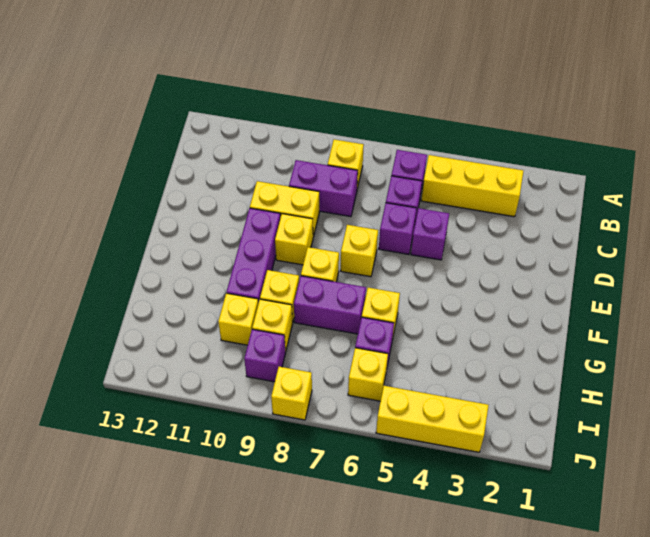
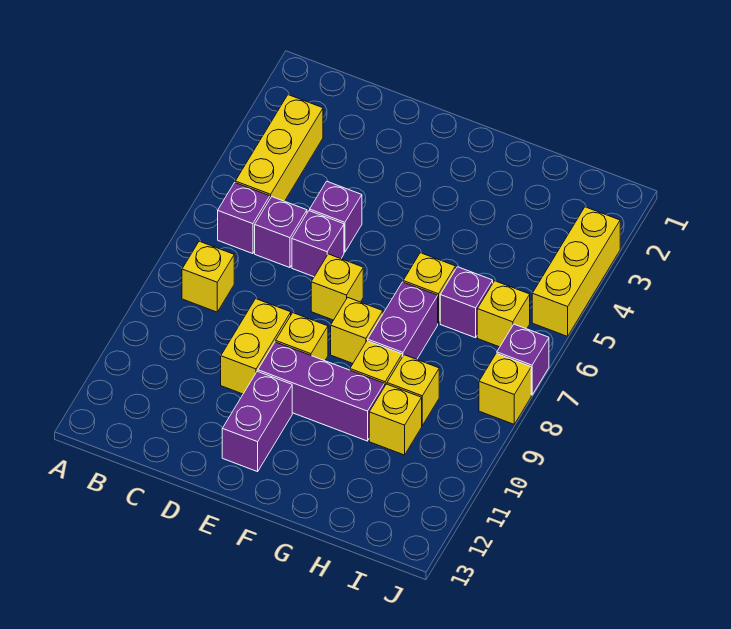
purple brick C8:C9 level 1 -> purple brick E11:E12 level 1
purple brick I9 level 1 -> purple brick J7 level 1

